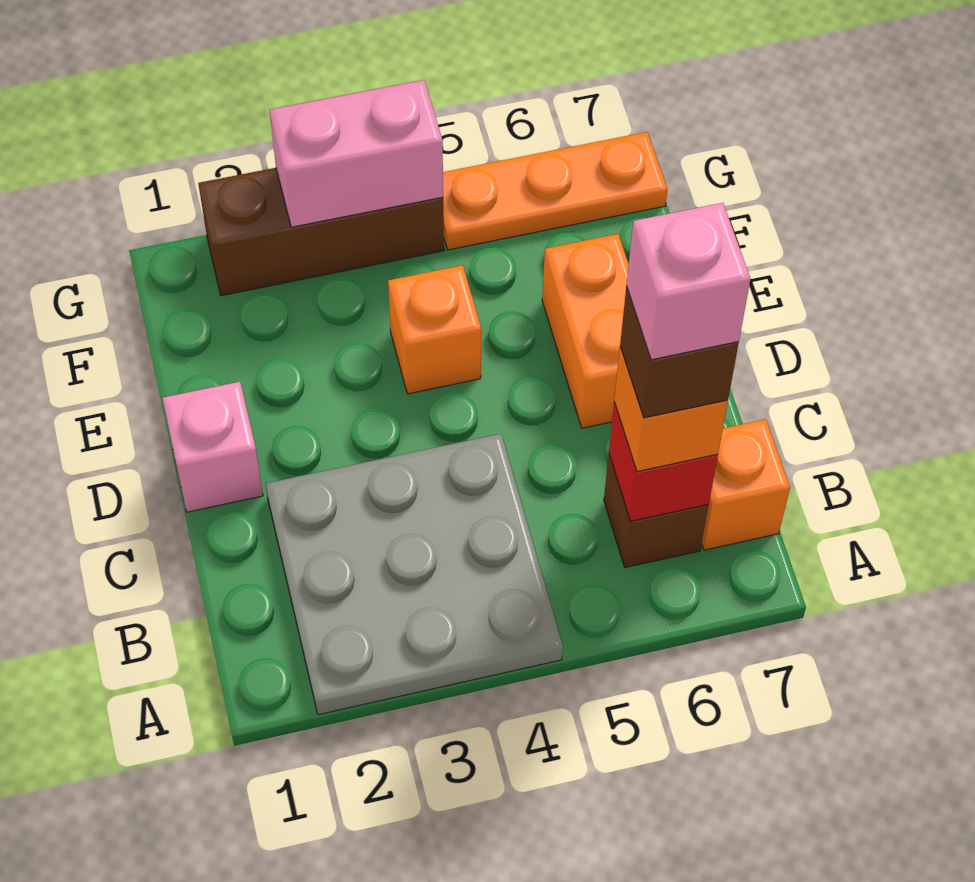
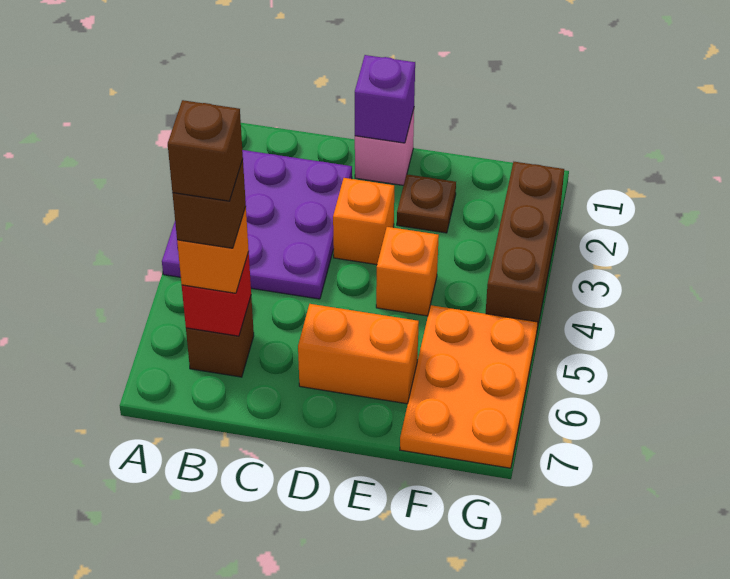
grey plate A2:C4 level 1 -> purple plate A2:C4 level 1
pink brick B6 level 5 -> brown brick B6 level 5
orange brick B7 level 1 -> orange brick D3 level 1
none -> purple brick D1 level 2
none -> brown plate E2 level 1
pink brick G3:G4 level 2 -> none
orange plate G5:G7 level 1 -> orange plate F5:G7 level 1

